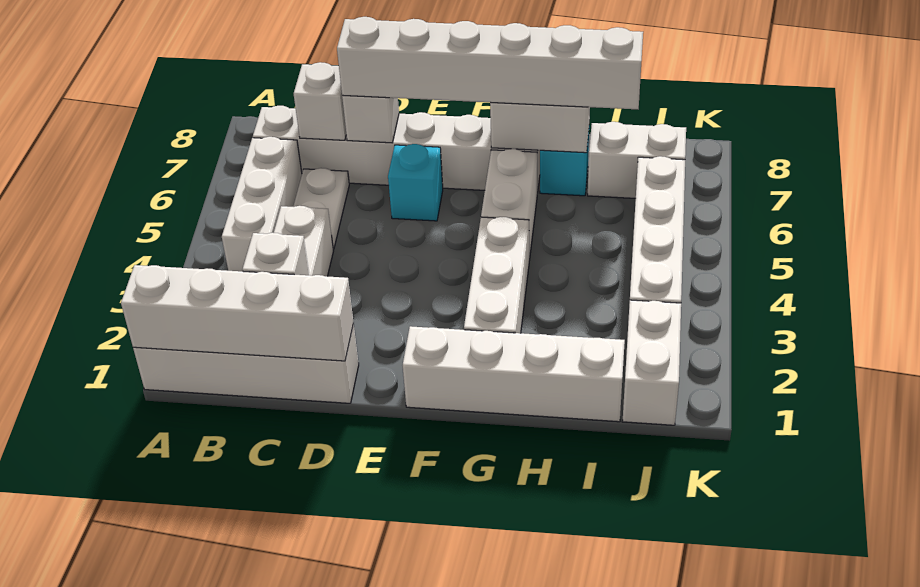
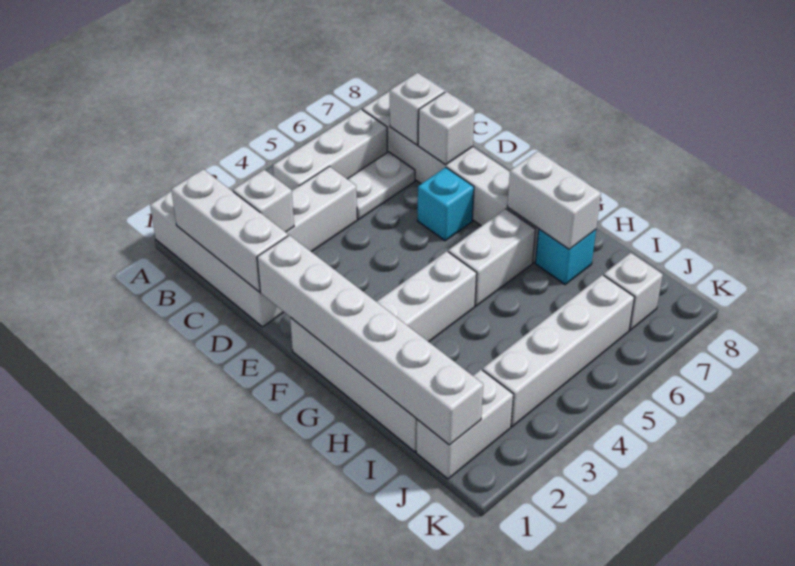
white brick A1:D1 level 2 -> white brick B1:D1 level 2
white brick D7:I7 level 3 -> white brick E1:J1 level 2
white brick I7:J7 level 1 -> white brick J7 level 1

